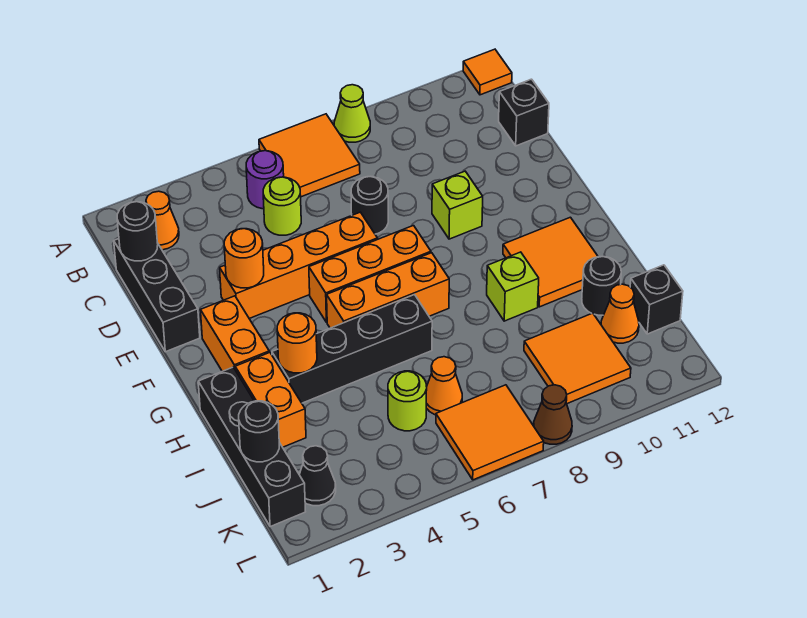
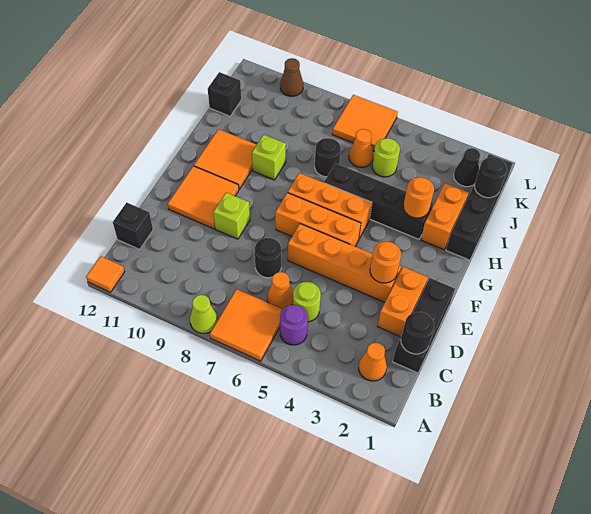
orange brick F2:G2 level 1 -> orange brick D2:E2 level 1
black round brick I11 level 1 -> black round brick I7 level 1
orange tile J9:K10 level 1 -> orange tile E10:F11 level 1
orange cone J11 level 1 -> orange cone C6 level 1
brown cone L8 level 1 -> brown cone L10 level 1

